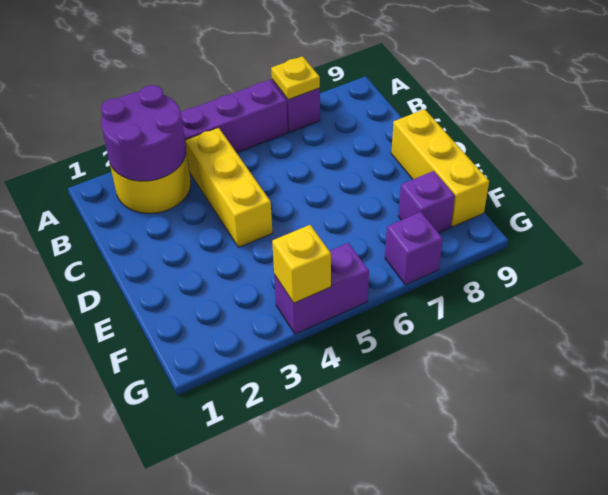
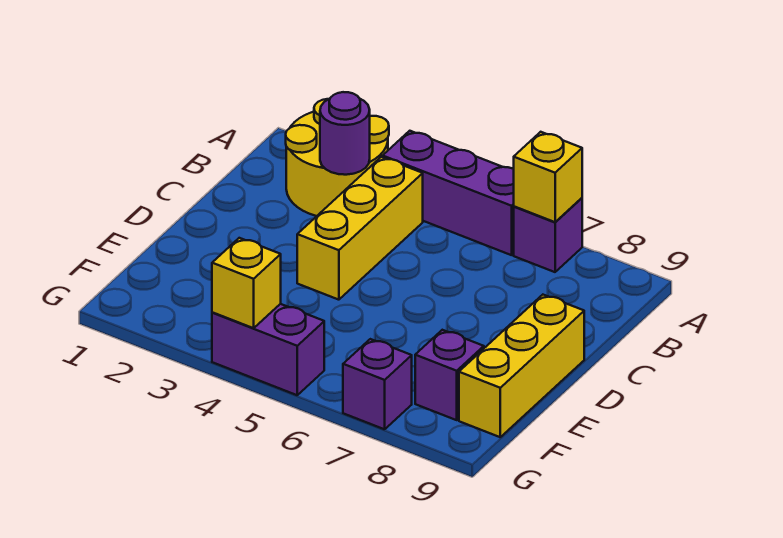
purple round brick A2:B3 level 2 -> purple round brick B3 level 2
yellow plate A7 level 2 -> yellow brick A7 level 2

